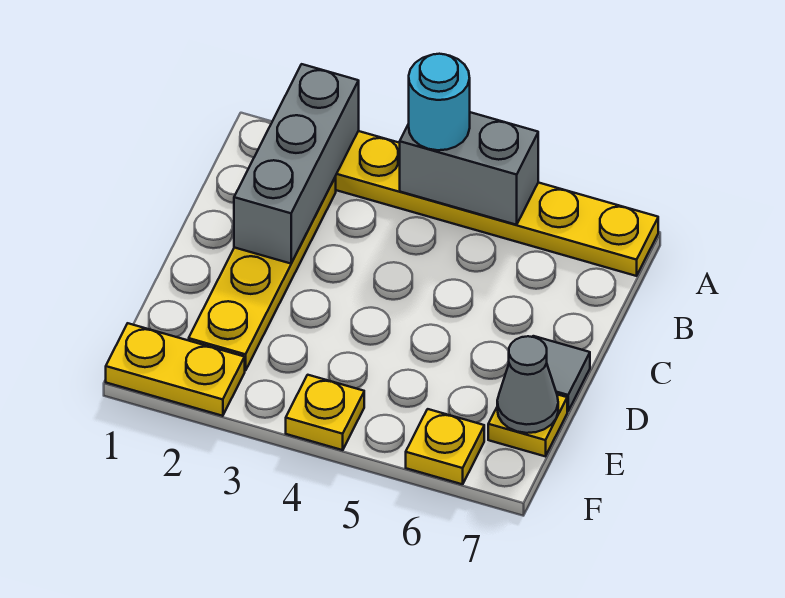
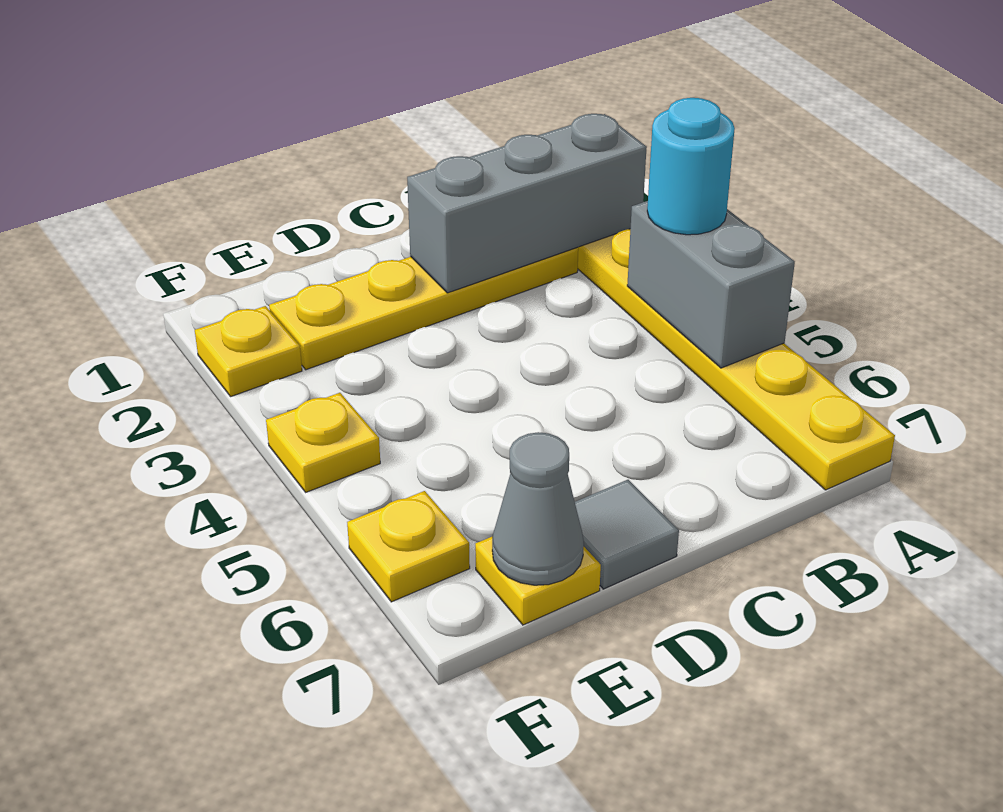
yellow plate F1:F2 level 1 -> yellow plate F2 level 1

